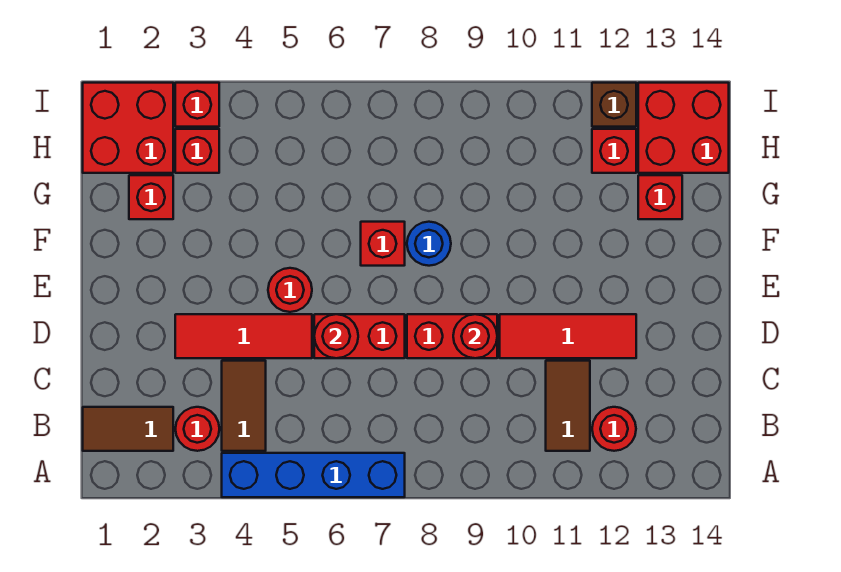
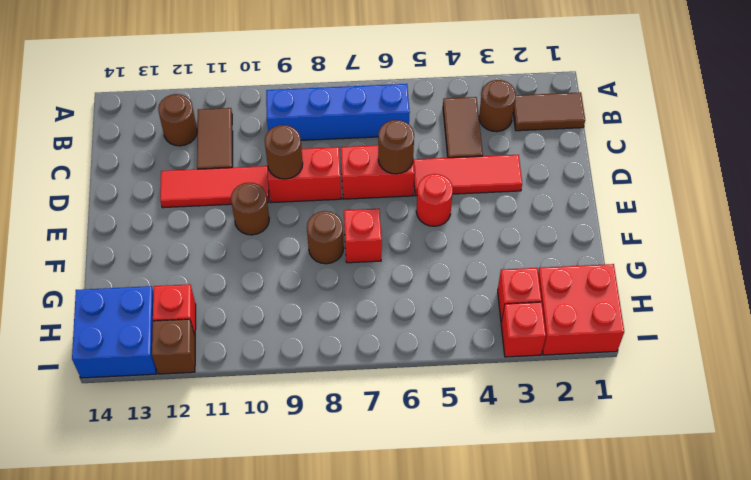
blue brick A4:A7 level 1 -> blue brick B6:B9 level 1
red round brick B3 level 1 -> brown round brick B3 level 1
red round brick B12 level 1 -> brown round brick B12 level 1
red round brick D6 level 2 -> brown round brick D6 level 2
red round brick D9 level 2 -> brown round brick D9 level 2
none -> brown round brick E10 level 1
blue round brick F8 level 1 -> brown round brick F8 level 1
red brick G2 level 1 -> none
red brick G13 level 1 -> none
red brick H13:I14 level 1 -> blue brick H13:I14 level 1

